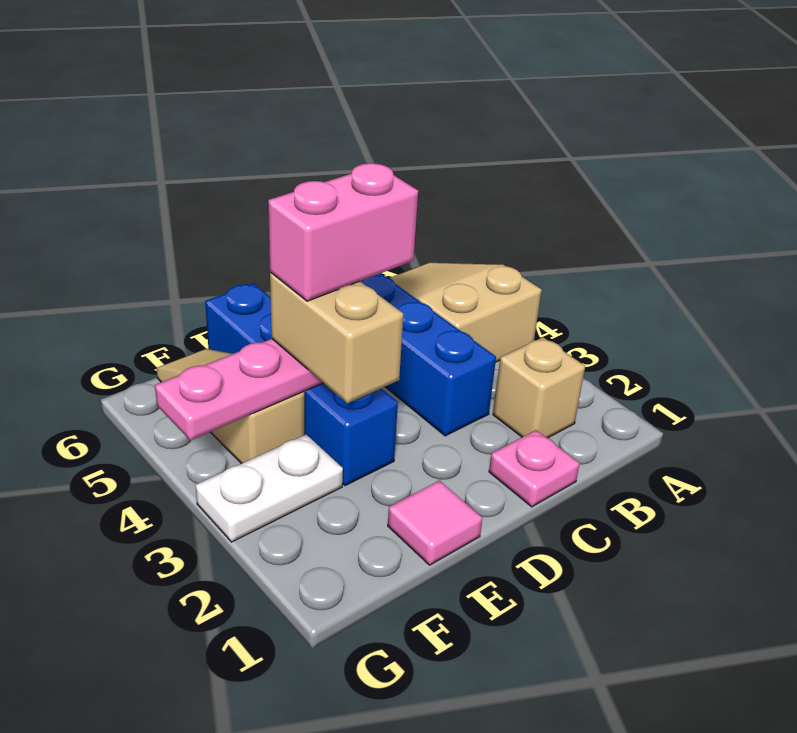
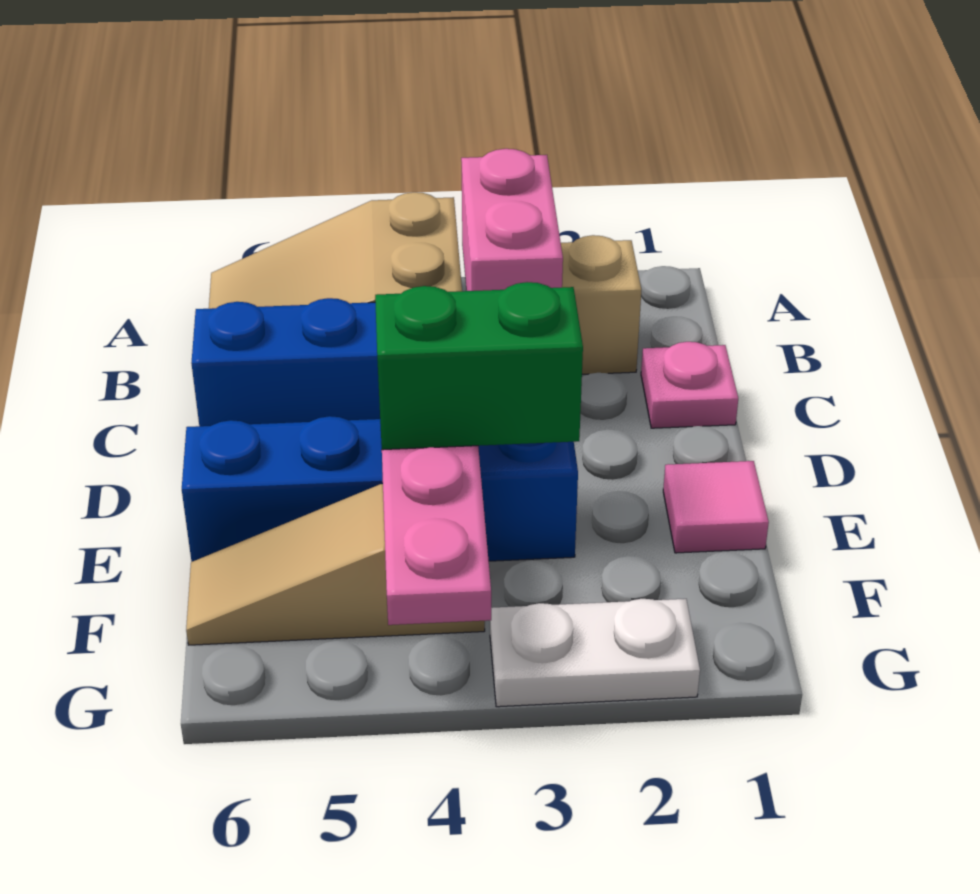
pink brick D4:E4 level 4 -> pink brick B3:C3 level 2
tan brick E3:E4 level 3 -> green brick E3:E4 level 3
white plate F3:G3 level 1 -> white plate G2:G3 level 1

